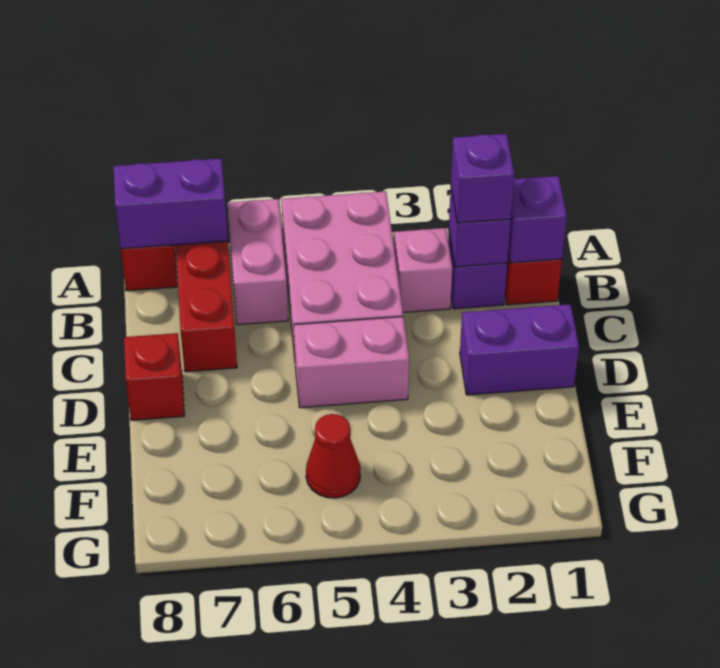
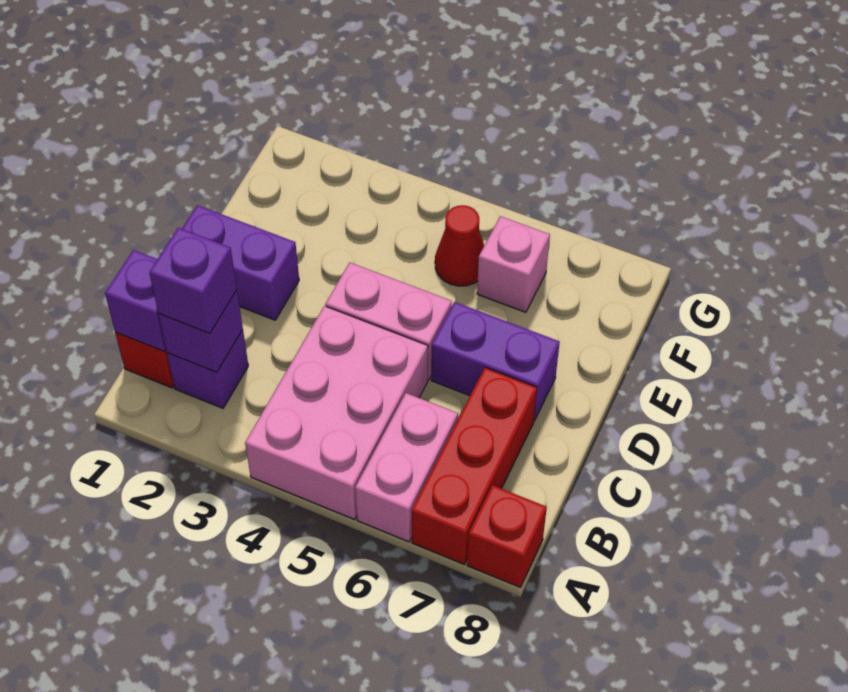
purple brick A7:A8 level 2 -> purple brick D6:D7 level 1
pink brick B3 level 1 -> pink brick F6 level 1
red brick D8 level 1 -> none

